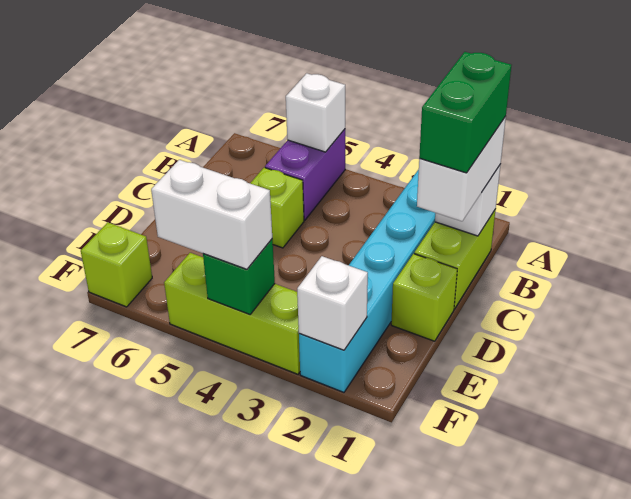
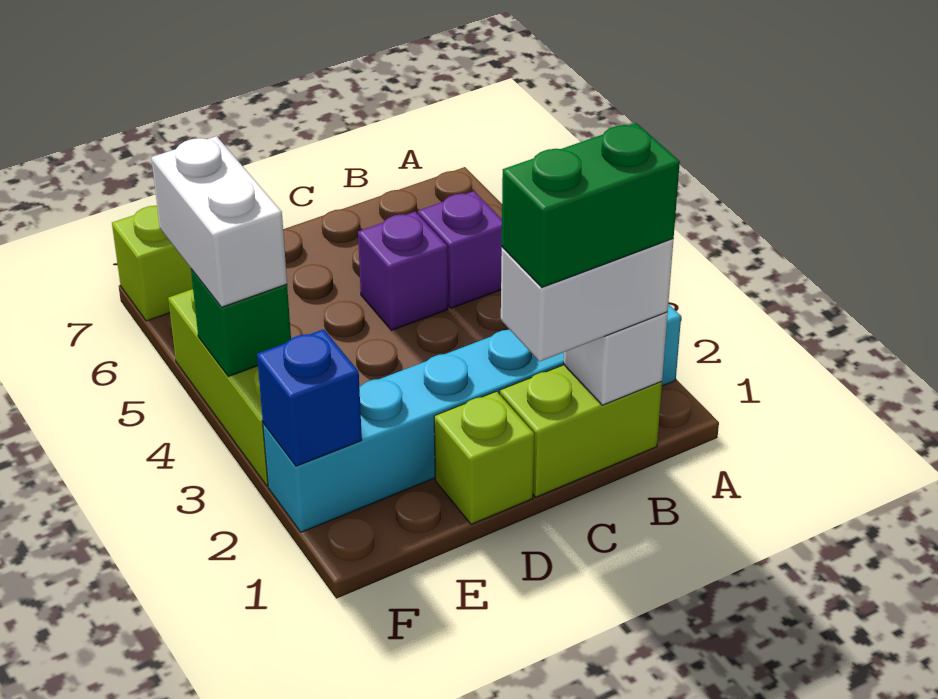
purple brick A5:B5 level 1 -> purple brick B5 level 1
white brick A5 level 2 -> none
lime brick C5 level 1 -> purple brick C5 level 1
white brick F2 level 2 -> blue brick F2 level 2

